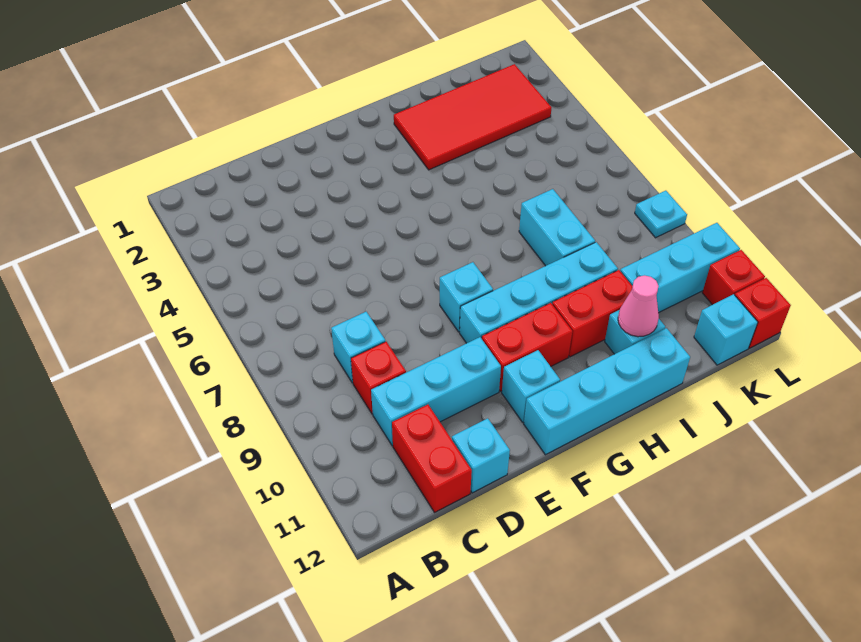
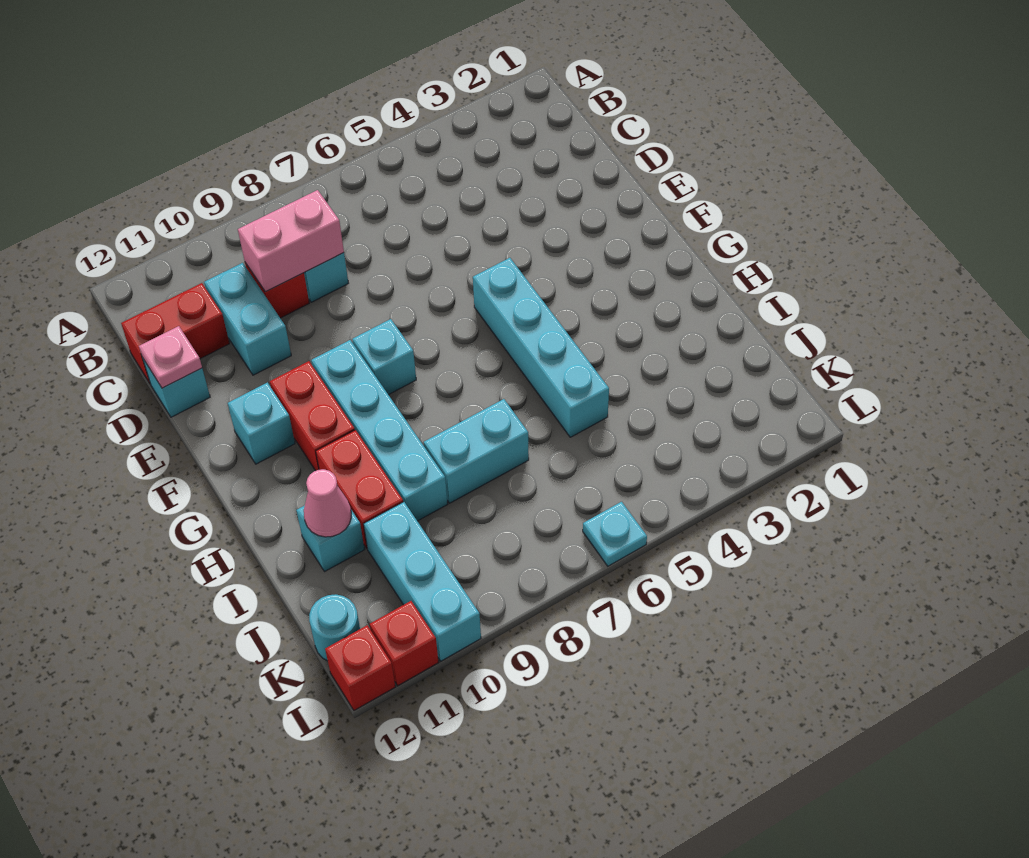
none -> pink brick C8:C9 level 2
cyan brick C10:E10 level 1 -> cyan brick C10:D10 level 1
none -> pink plate D12 level 2
cyan brick F12:I12 level 1 -> cyan brick F5:I5 level 1
red tile H2:K3 level 1 -> none
cyan brick K12 level 1 -> cyan round brick K12 level 1
cyan plate L8 level 1 -> cyan plate L6 level 1

